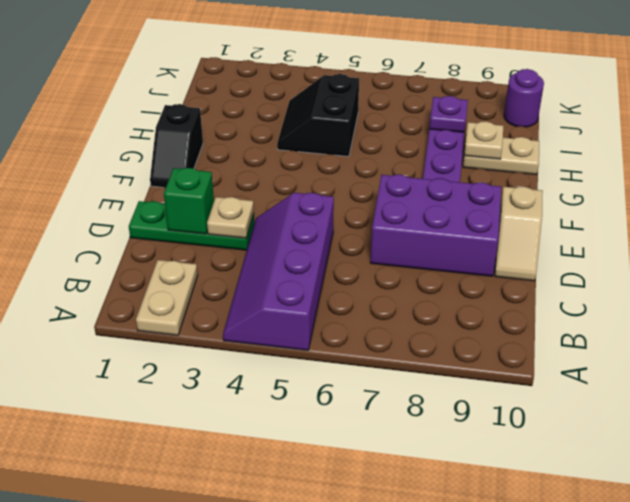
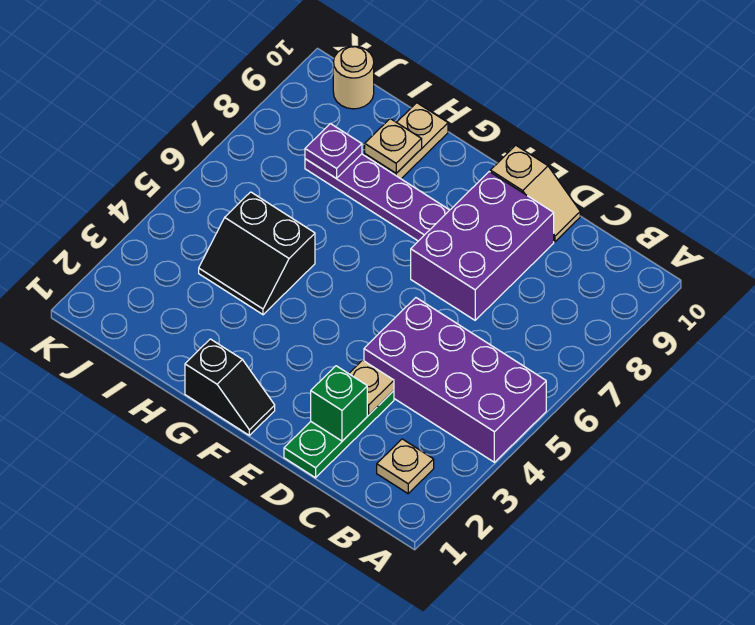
tan plate A2:B2 level 1 -> tan plate B2 level 1
purple slope A4:D5 level 1 top 5 -> purple brick A4:D5 level 1
purple round brick J10 level 1 -> tan round brick J10 level 1

